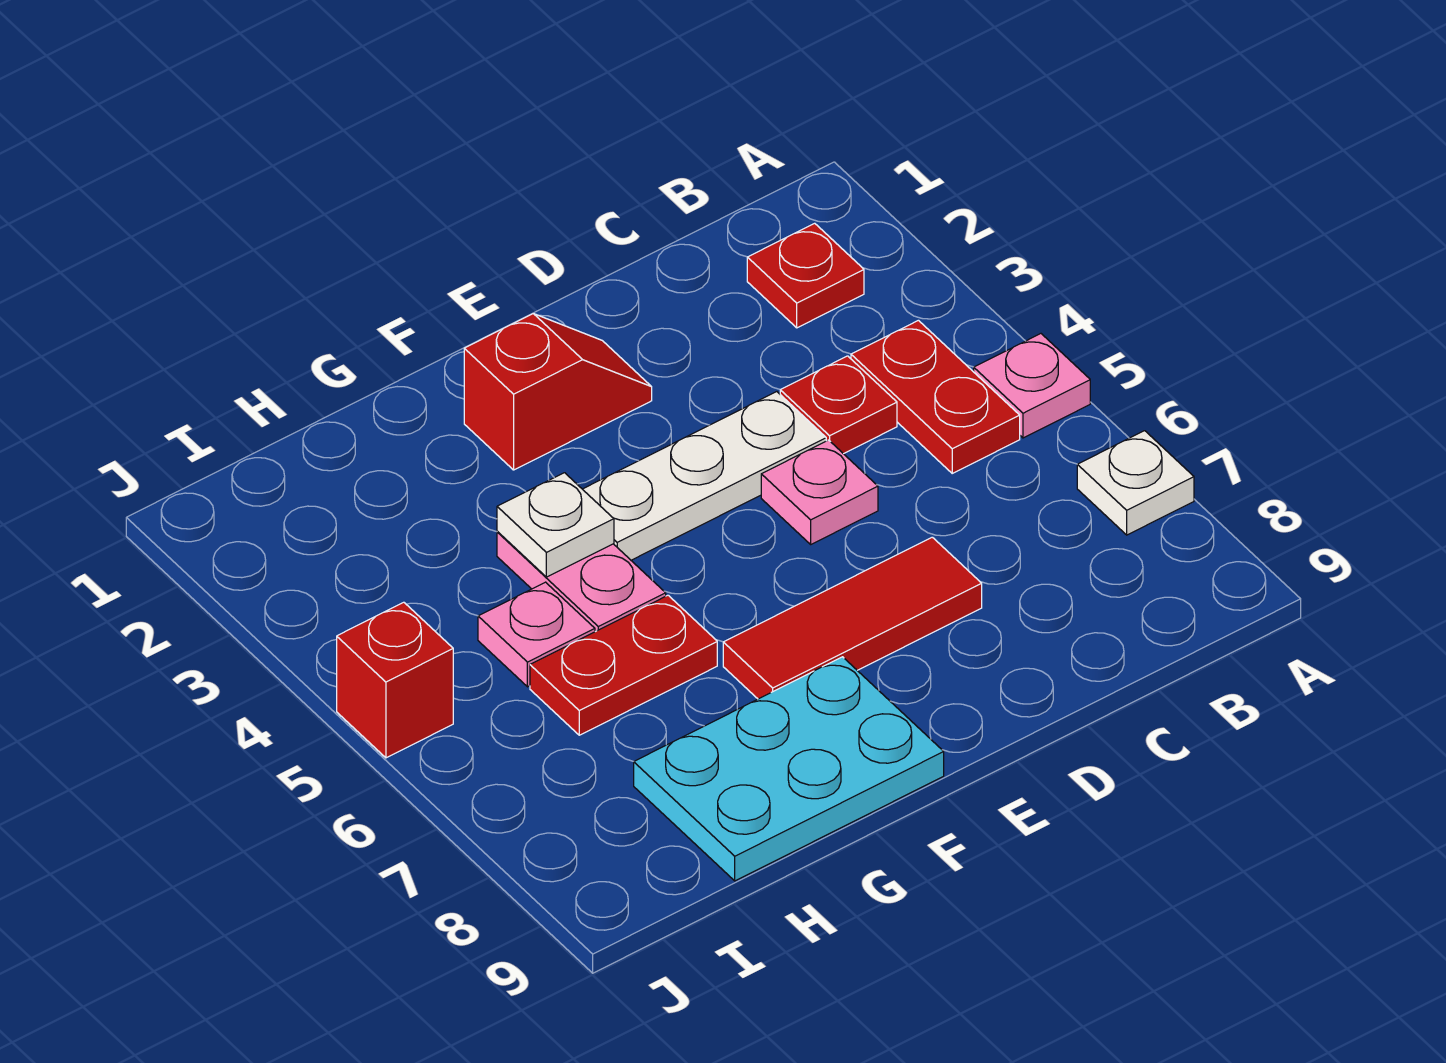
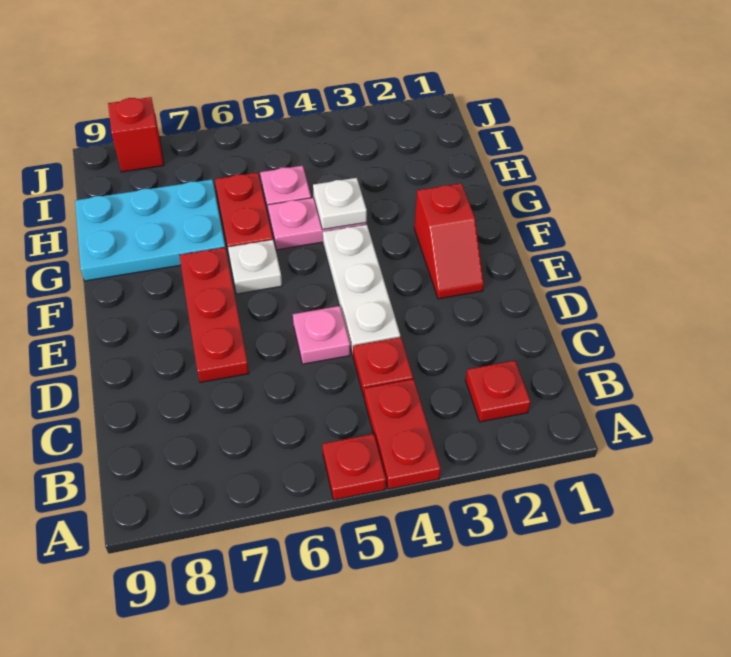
pink plate A5 level 1 -> red plate A5 level 1
white plate A7 level 1 -> white plate F6 level 1
red plate B4:B5 level 1 -> red plate A4:B4 level 1
red tile D7:F7 level 1 -> red plate D7:F7 level 1
cyan plate F8:H9 level 1 -> cyan plate G7:H9 level 1
red brick J5 level 1 -> red brick J8 level 1

